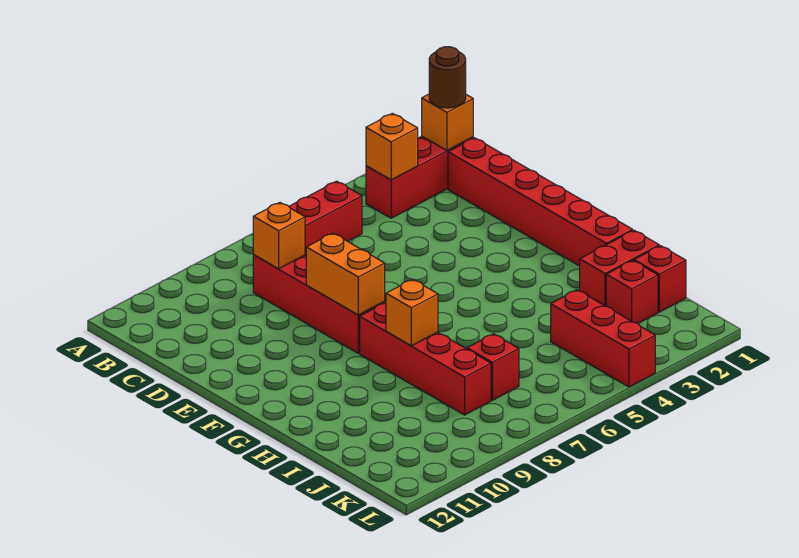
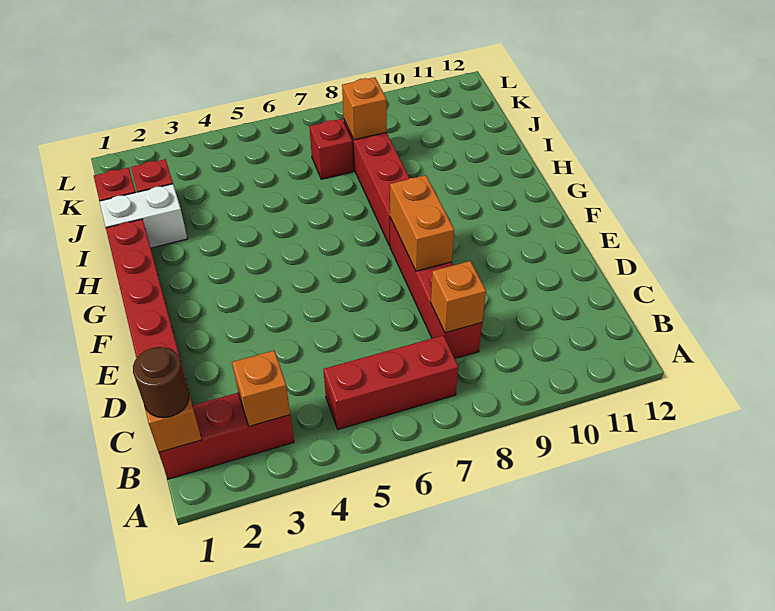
orange brick H8 level 2 -> orange brick J8 level 2
red brick I1:I2 level 1 -> white brick I1:I2 level 1
red brick J4:L4 level 1 -> none

